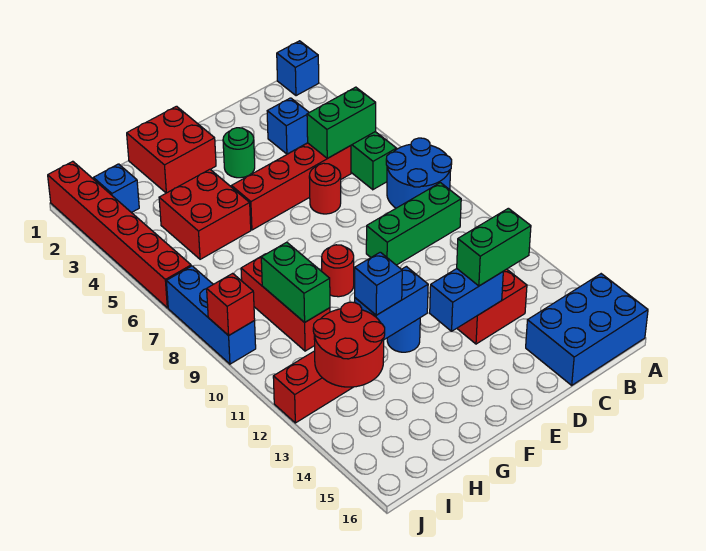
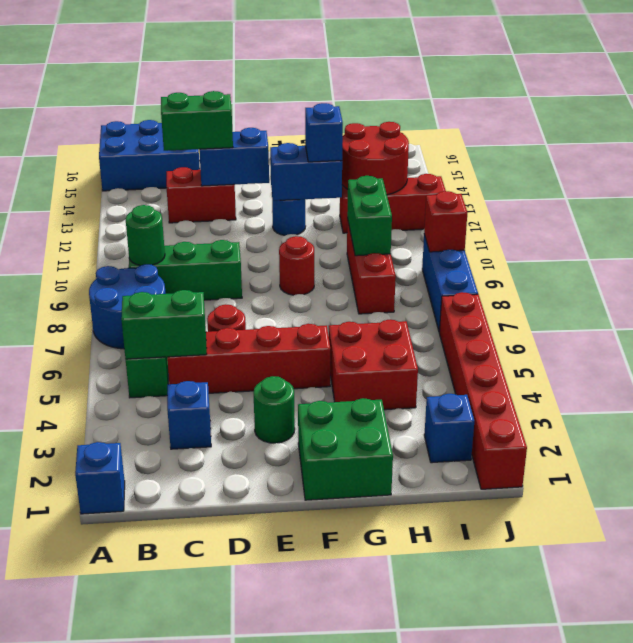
none -> green round brick B9 level 2
red brick F1:G2 level 1 -> green brick F1:G2 level 1

